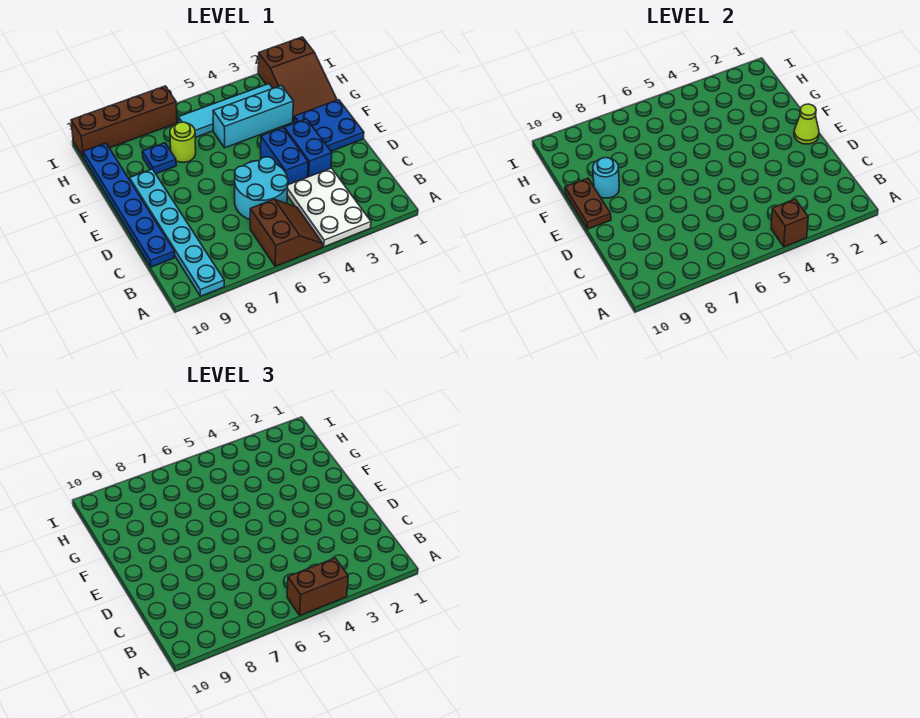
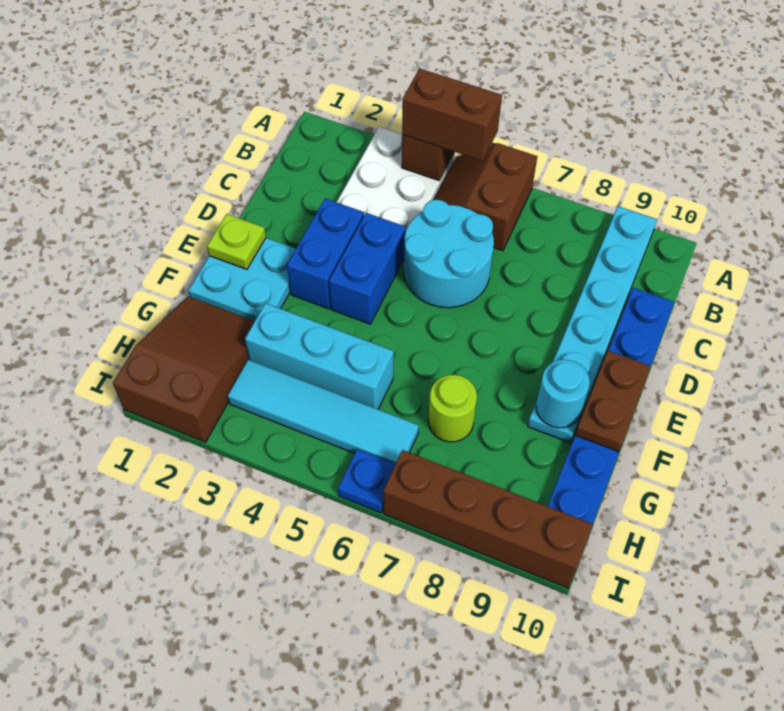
blue plate E1:F2 level 1 -> cyan plate E1:F2 level 1
lime cone E1 level 2 -> lime plate E1 level 2
blue plate G8 level 1 -> blue plate I6 level 1

